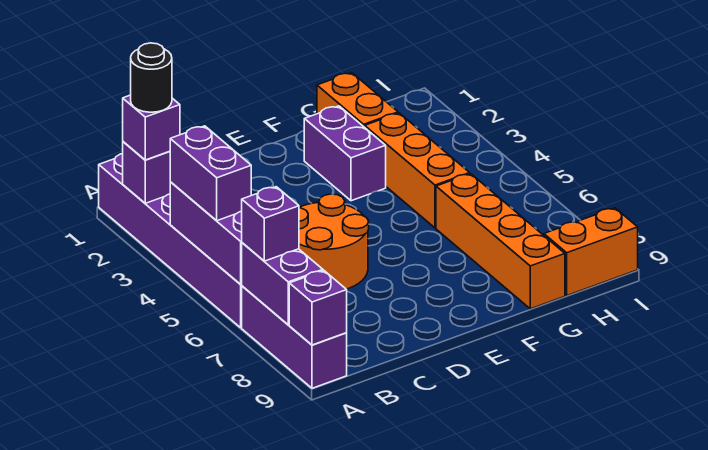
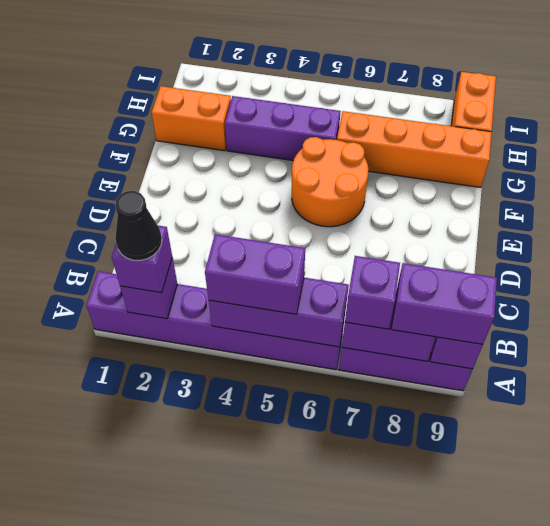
black round brick A2 level 4 -> black cone A2 level 4
orange round brick C5:D6 level 1 -> orange round brick E5:F6 level 1
purple brick F2:F3 level 1 -> purple brick A8:A9 level 3
orange brick G3:G5 level 1 -> purple brick G3:G5 level 1

